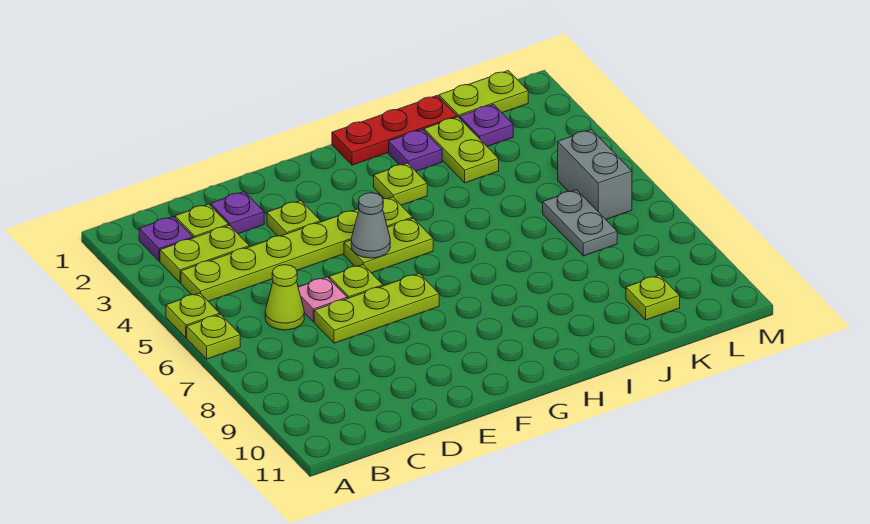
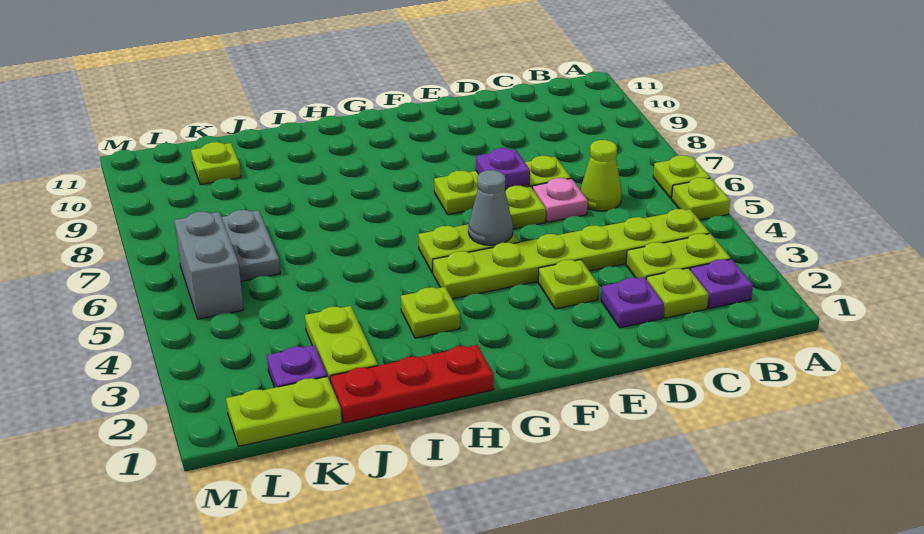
purple plate I2 level 1 -> purple plate E7 level 2

